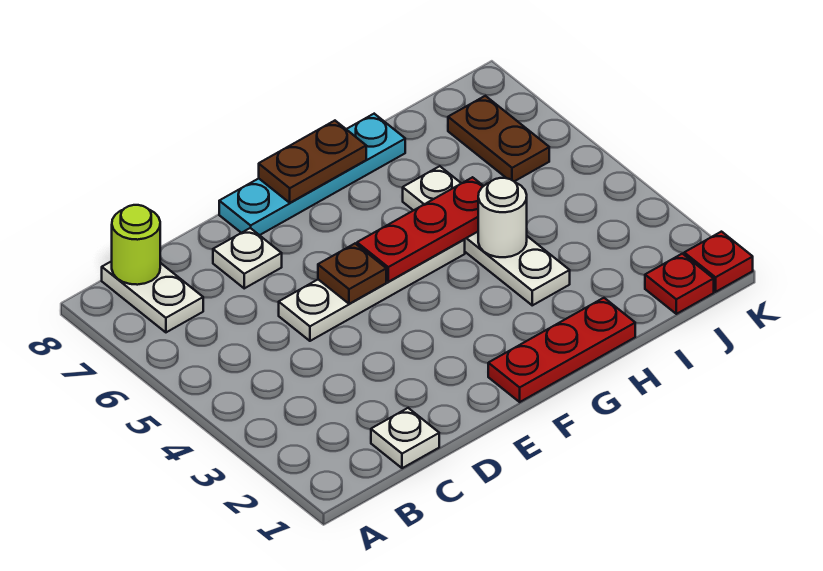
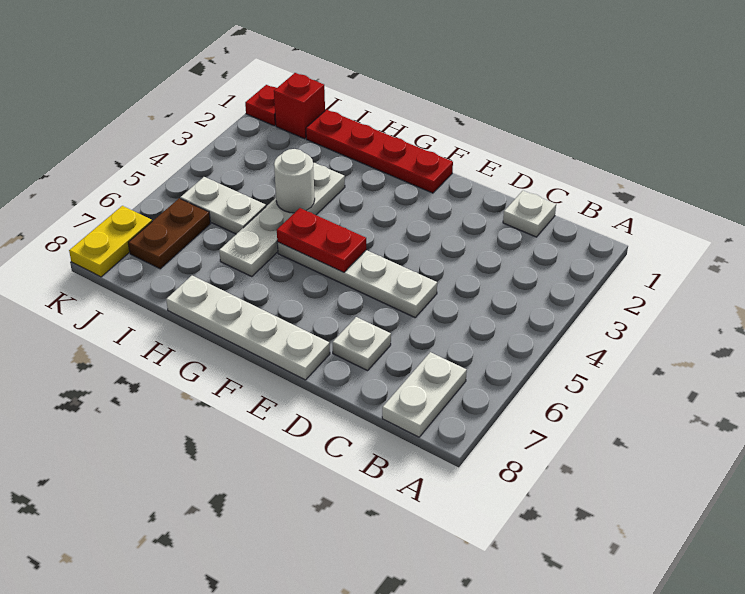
lime round brick B8 level 2 -> none
brown plate E5 level 2 -> none
cyan plate E8:H8 level 1 -> white plate E8:H8 level 1
red plate F1:H1 level 1 -> red plate F1:I1 level 1
red plate F5:H5 level 2 -> red plate F5:G5 level 2
brown plate F8:G8 level 2 -> none
none -> white plate I5:J5 level 1
red plate J1 level 1 -> red brick J1 level 1
none -> yellow plate K7:K8 level 1

